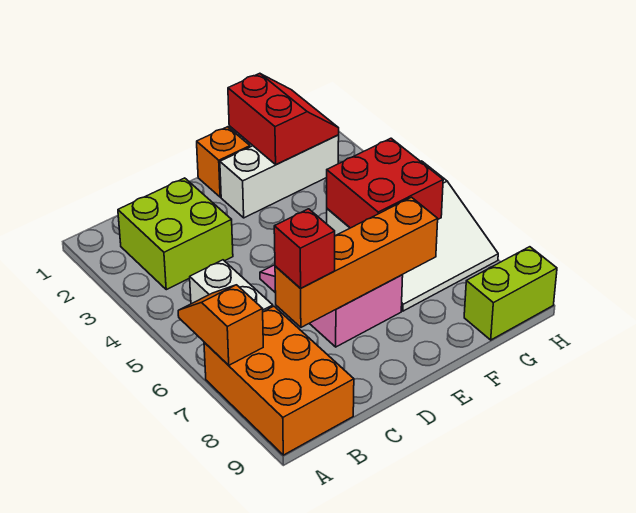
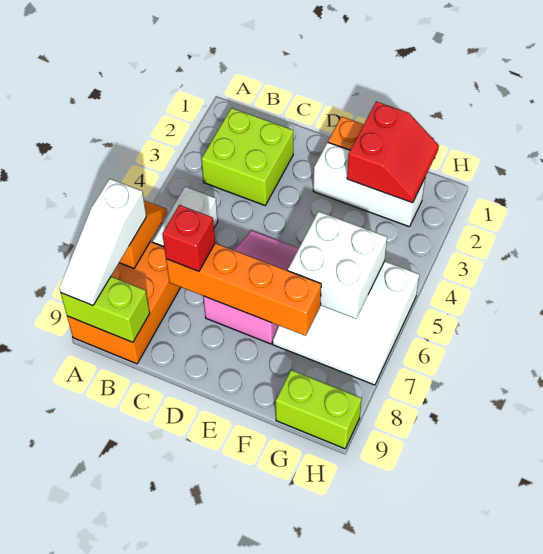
none -> white slope A7:A9 level 3 top 7
none -> lime brick A9:B9 level 2
red brick F5:G6 level 2 -> white brick F5:G6 level 2

